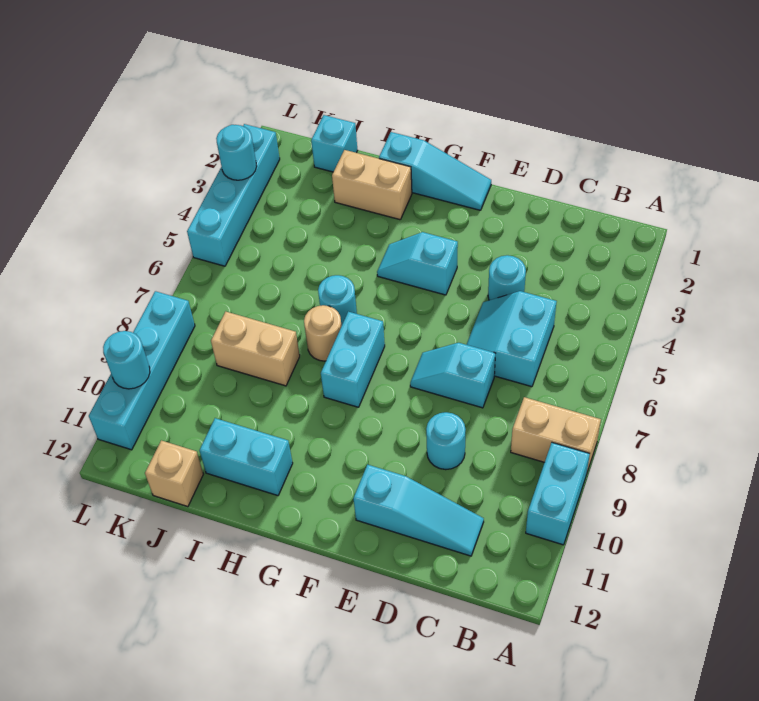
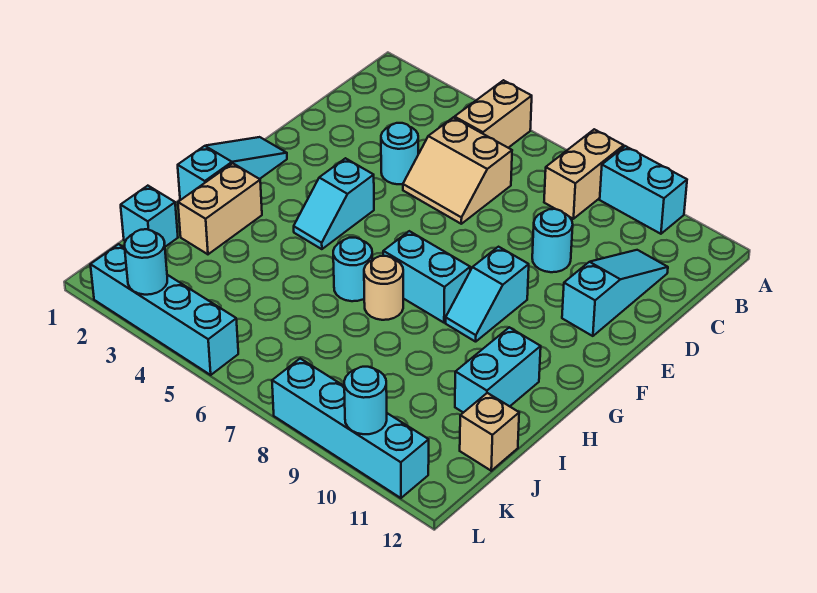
cyan slope C5:D6 level 1 top C -> tan slope C5:D6 level 1 top C
cyan slope D7:E7 level 1 top D -> cyan slope F9:G9 level 1 top F
tan brick I8:J8 level 1 -> tan brick A5:B5 level 1

